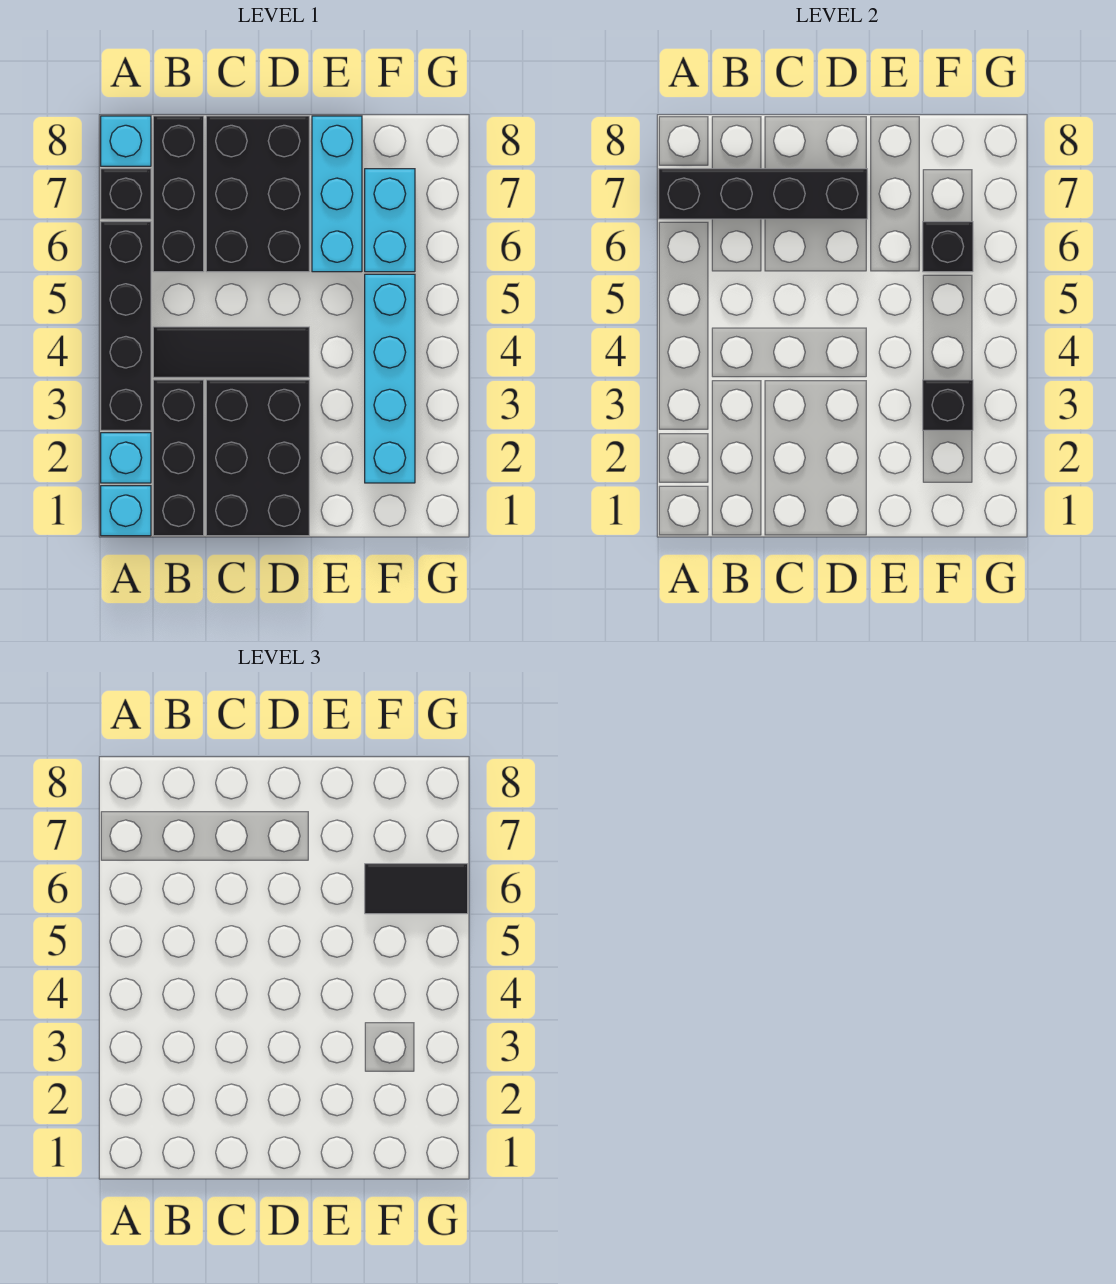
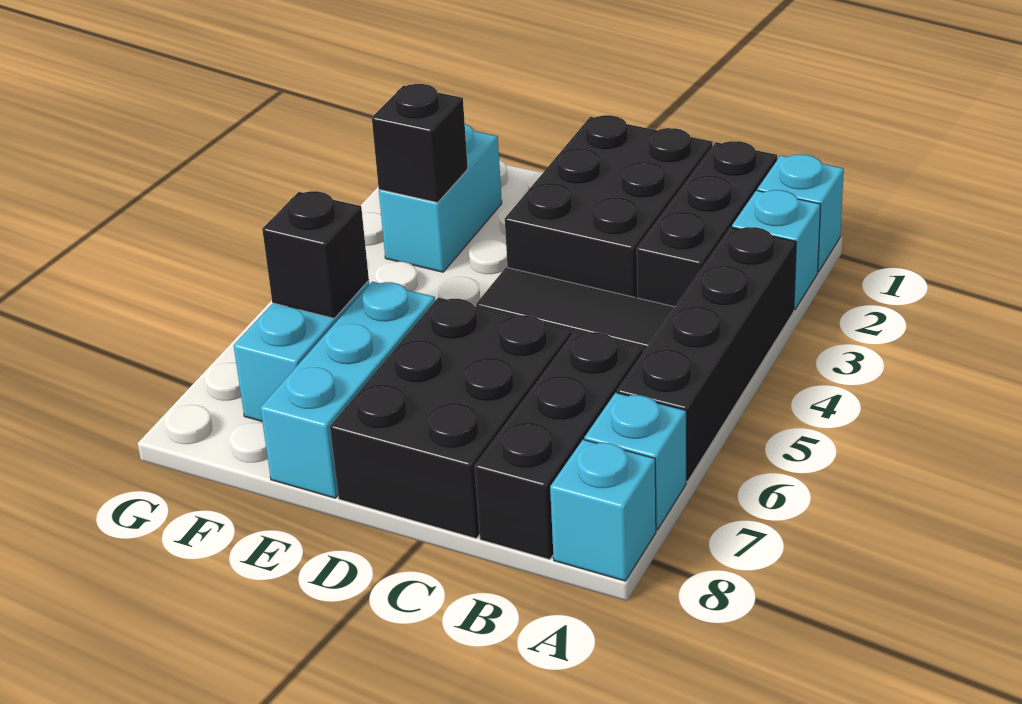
black brick A7 level 1 -> cyan brick A7 level 1
black brick A7:D7 level 2 -> none
cyan brick F2:F5 level 1 -> cyan brick F2:F3 level 1
black tile F6:G6 level 3 -> none

